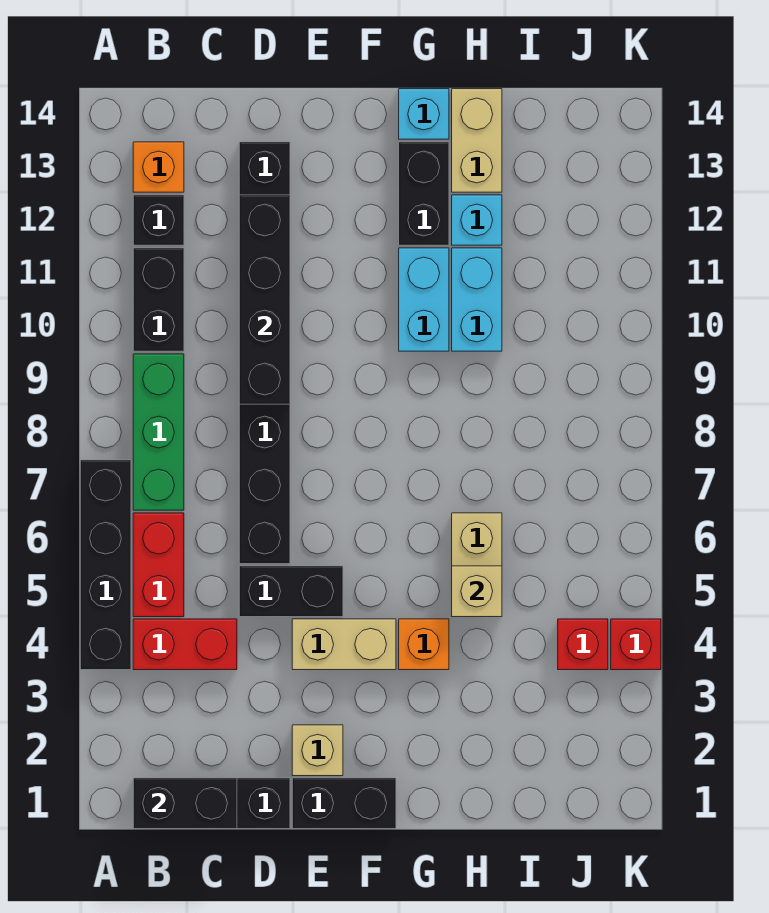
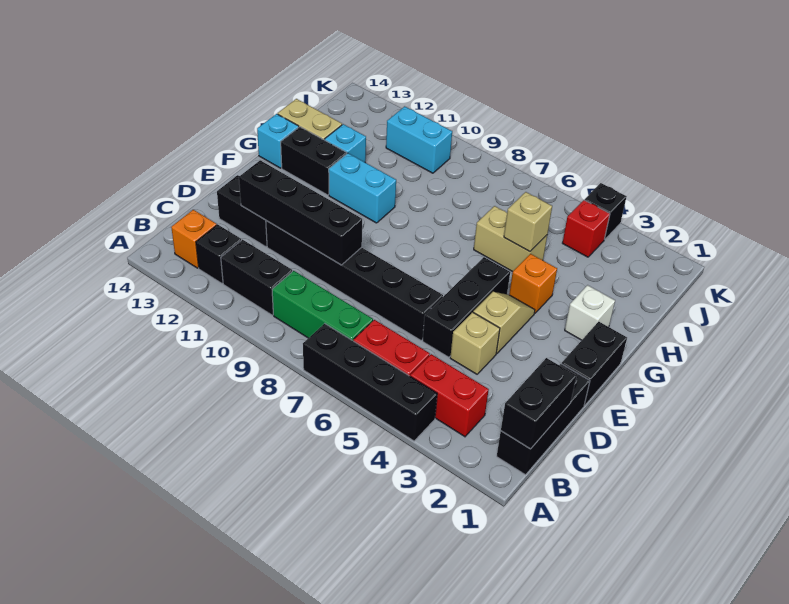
red brick B4:C4 level 1 -> red brick B3:B4 level 1
black brick D5:E5 level 1 -> black brick D5:F5 level 1
tan brick E2 level 1 -> tan brick D4 level 1
tan brick E4:F4 level 1 -> tan slope E4:F4 level 1 top E
none -> white brick G2 level 1
cyan brick H10:H11 level 1 -> cyan brick J10:J11 level 1
red brick K4 level 1 -> black brick K4 level 1

